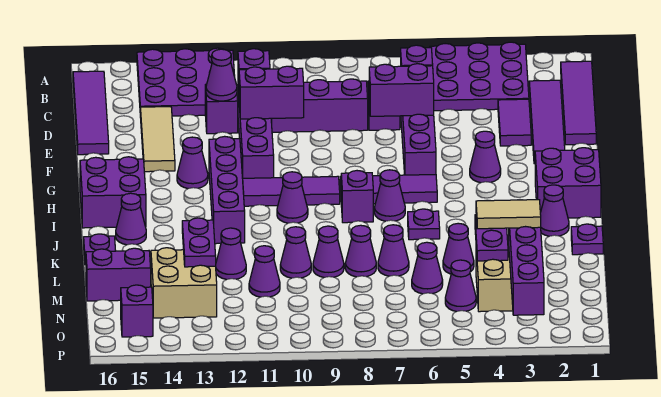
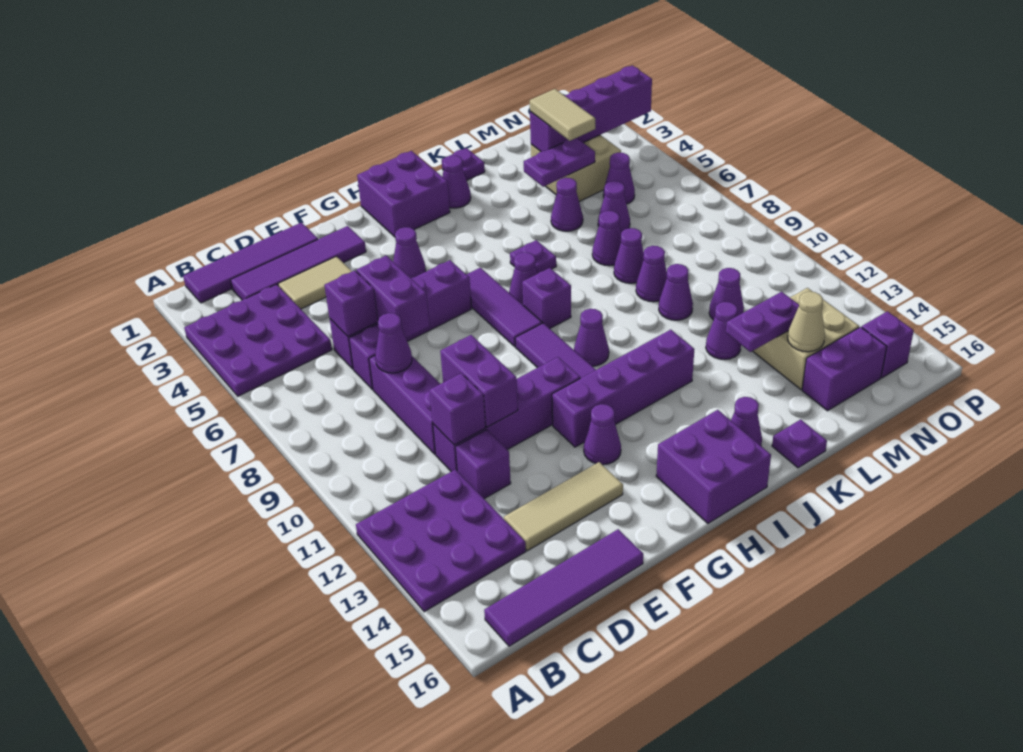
purple tile D3:E3 level 1 -> tan tile D3:E3 level 1
purple cone D12 level 2 -> purple cone D8 level 2
none -> tan cone M14 level 2
purple brick M15:M16 level 1 -> purple brick M15:N15 level 1

